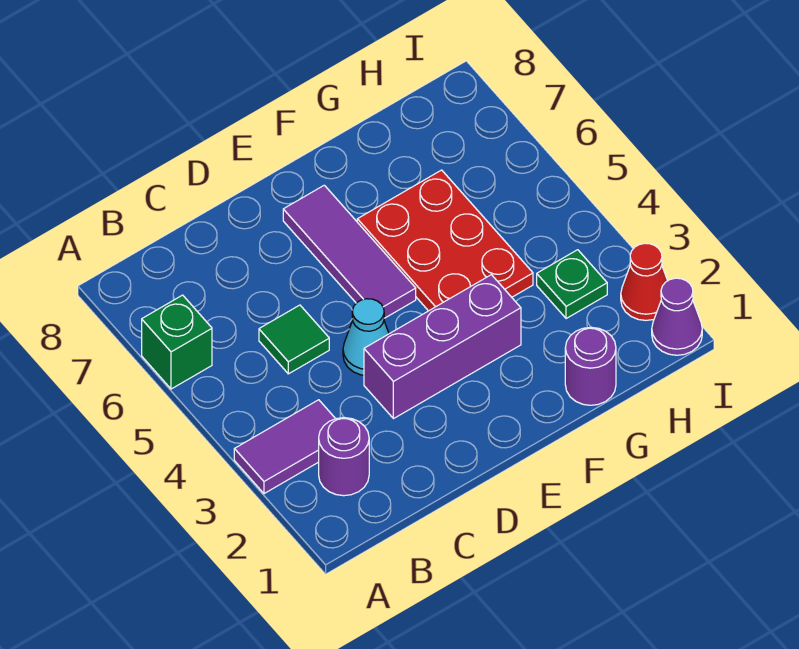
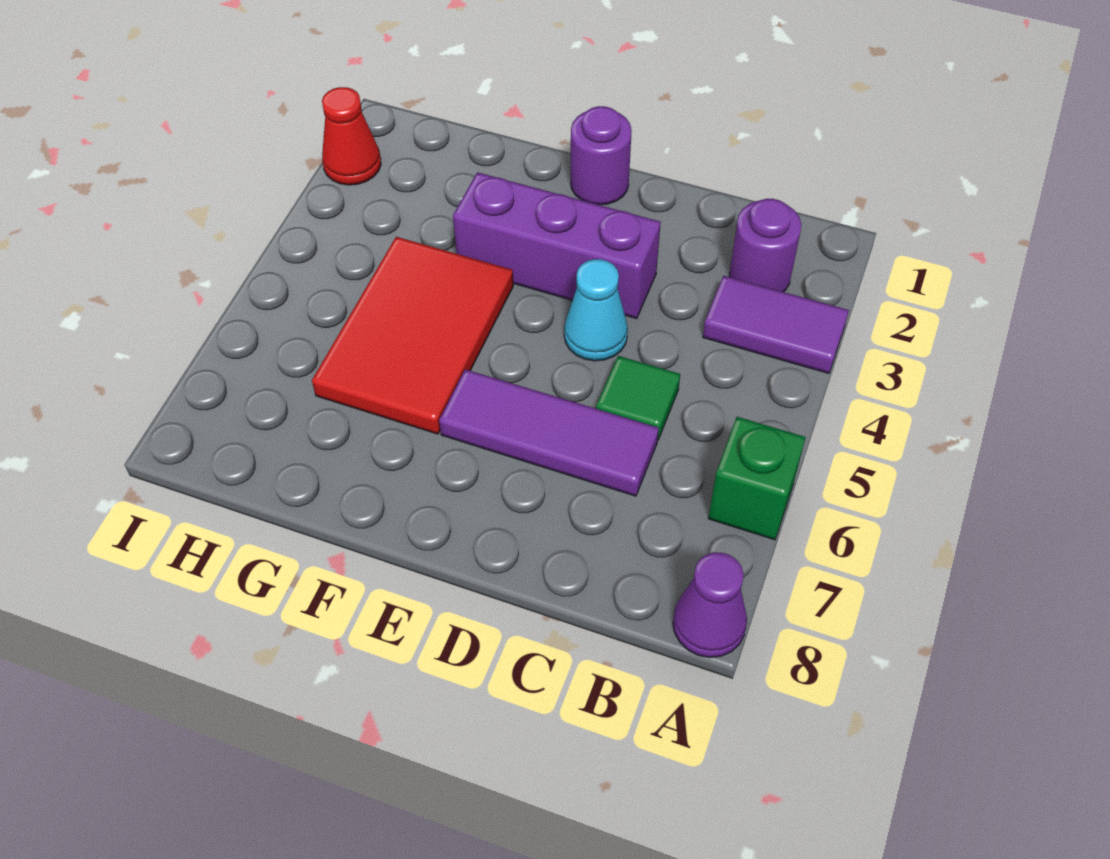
purple tile E5:E7 level 1 -> purple tile C6:E6 level 1
red plate F4:G6 level 1 -> red tile F4:G6 level 1
purple round brick G1 level 1 -> purple round brick E1 level 1
green plate H3 level 1 -> none
purple cone I1 level 1 -> purple cone A8 level 1

